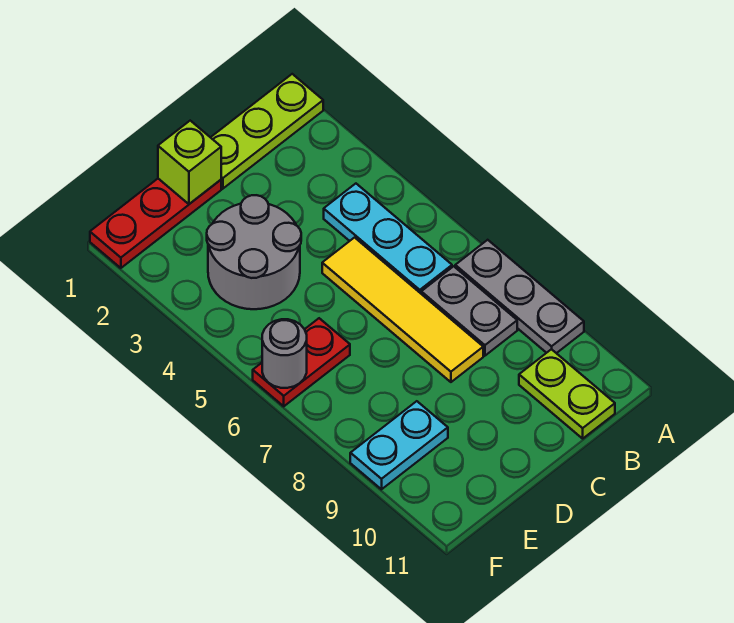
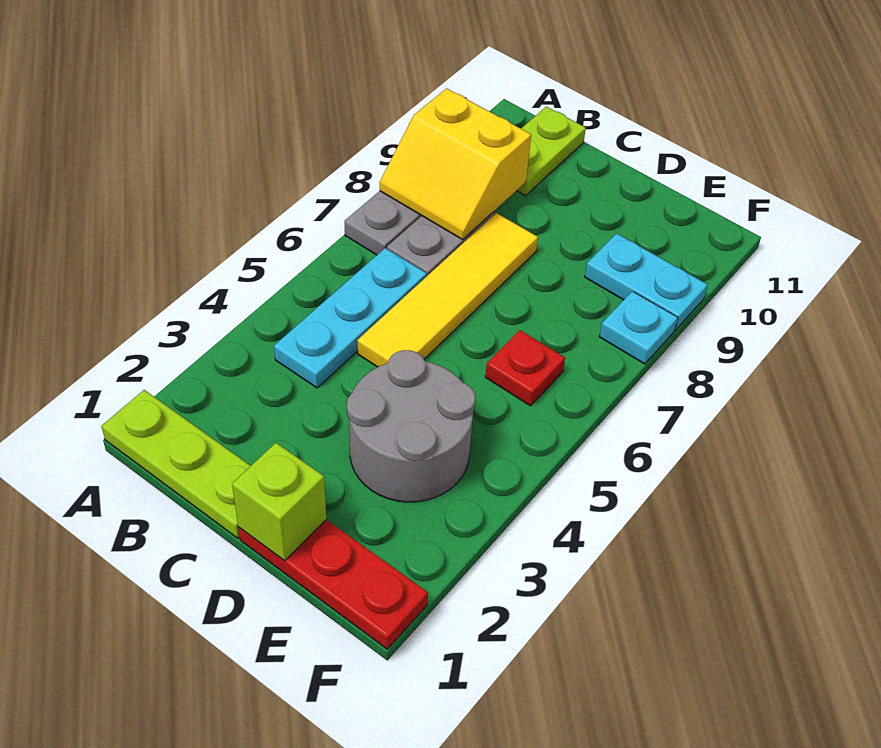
none -> yellow slope A8:B9 level 2 top 9
red plate E6:F6 level 1 -> red plate E6 level 1
grey round brick F6 level 2 -> none
none -> cyan plate F8 level 1

